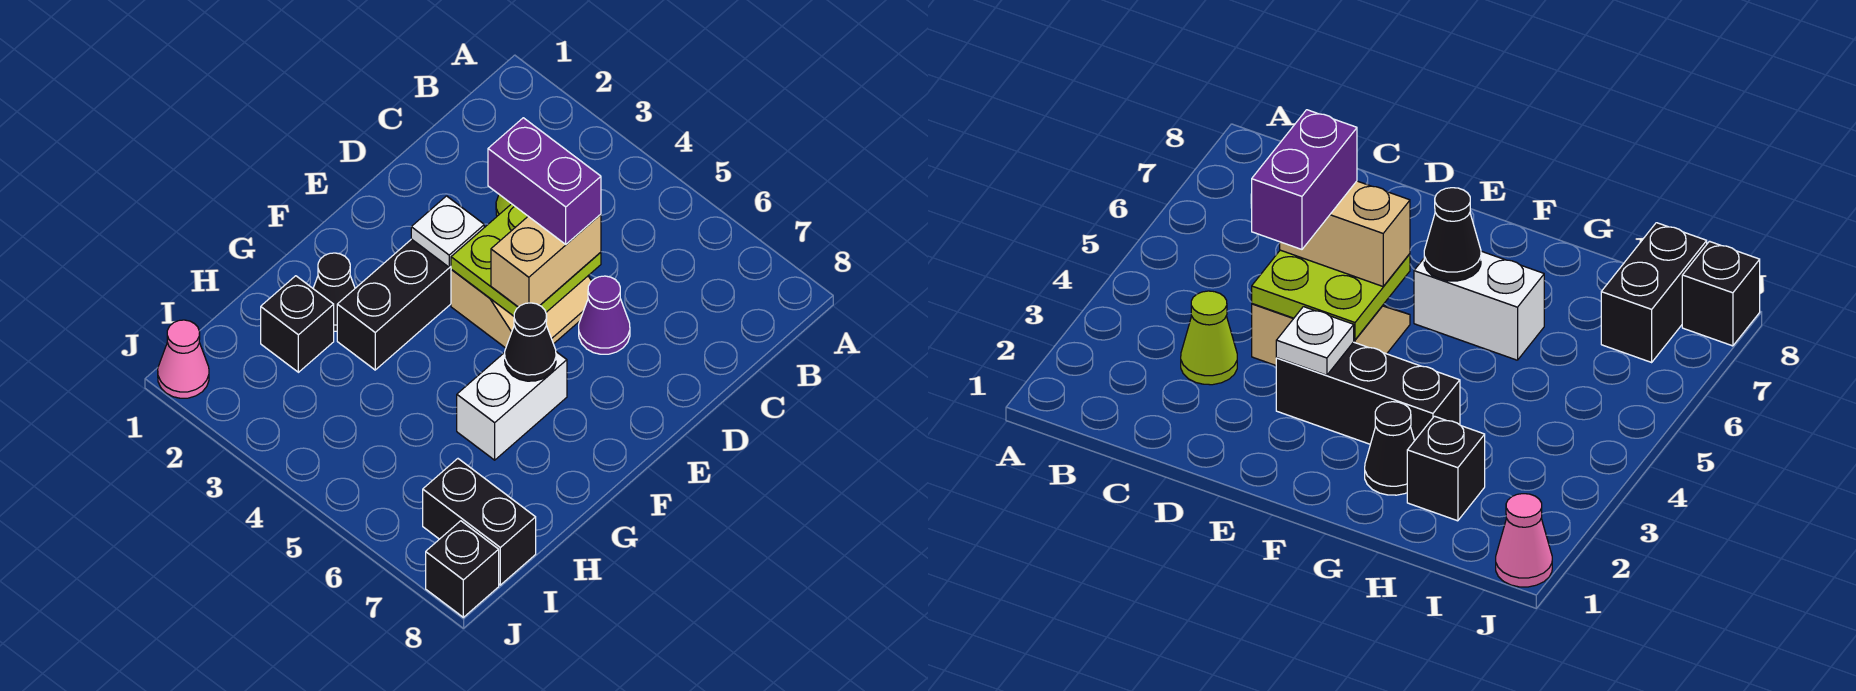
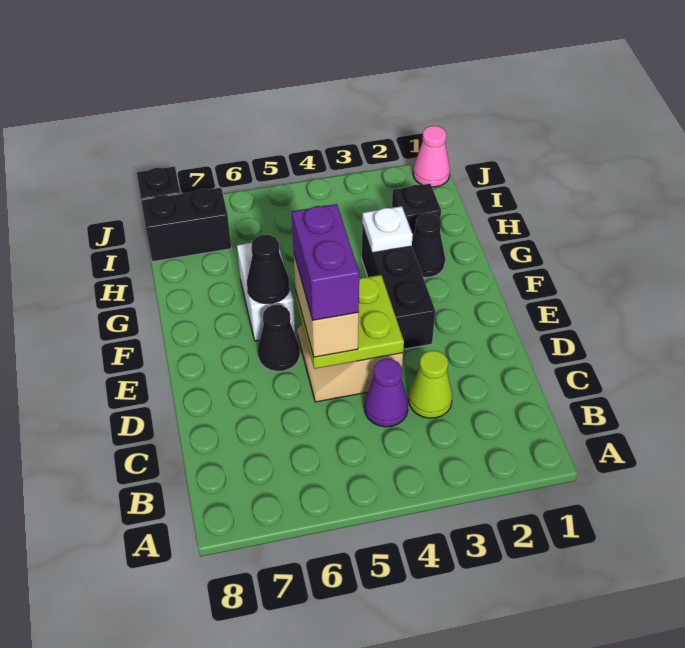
purple brick D4:D5 level 4 -> purple brick D5:E5 level 4
purple cone D6 level 1 -> purple cone C4 level 1
white plate E3 level 2 -> white plate G3 level 2
none -> black cone E6 level 1

